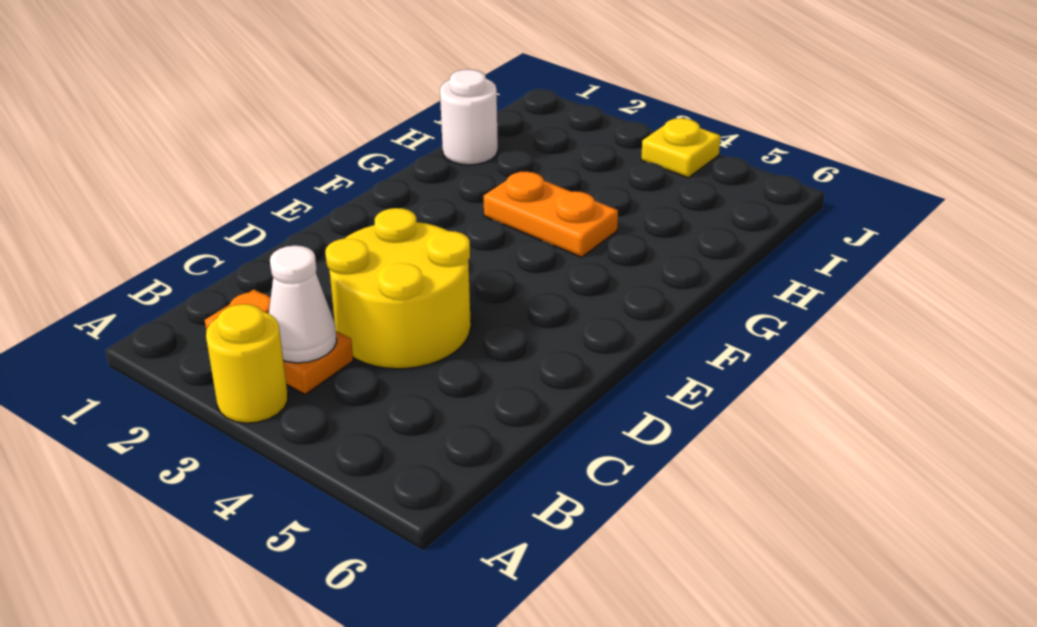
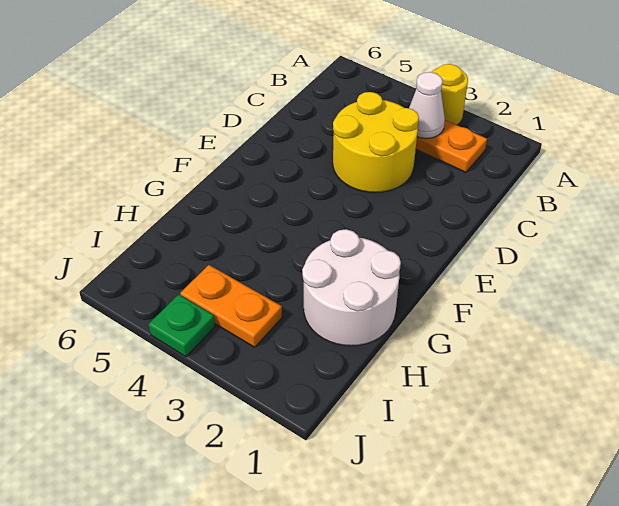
orange plate G3:G4 level 1 -> orange plate I3:I4 level 1
white round brick H1 level 1 -> white round brick G1:H2 level 1
yellow plate J4 level 1 -> green plate J4 level 1

